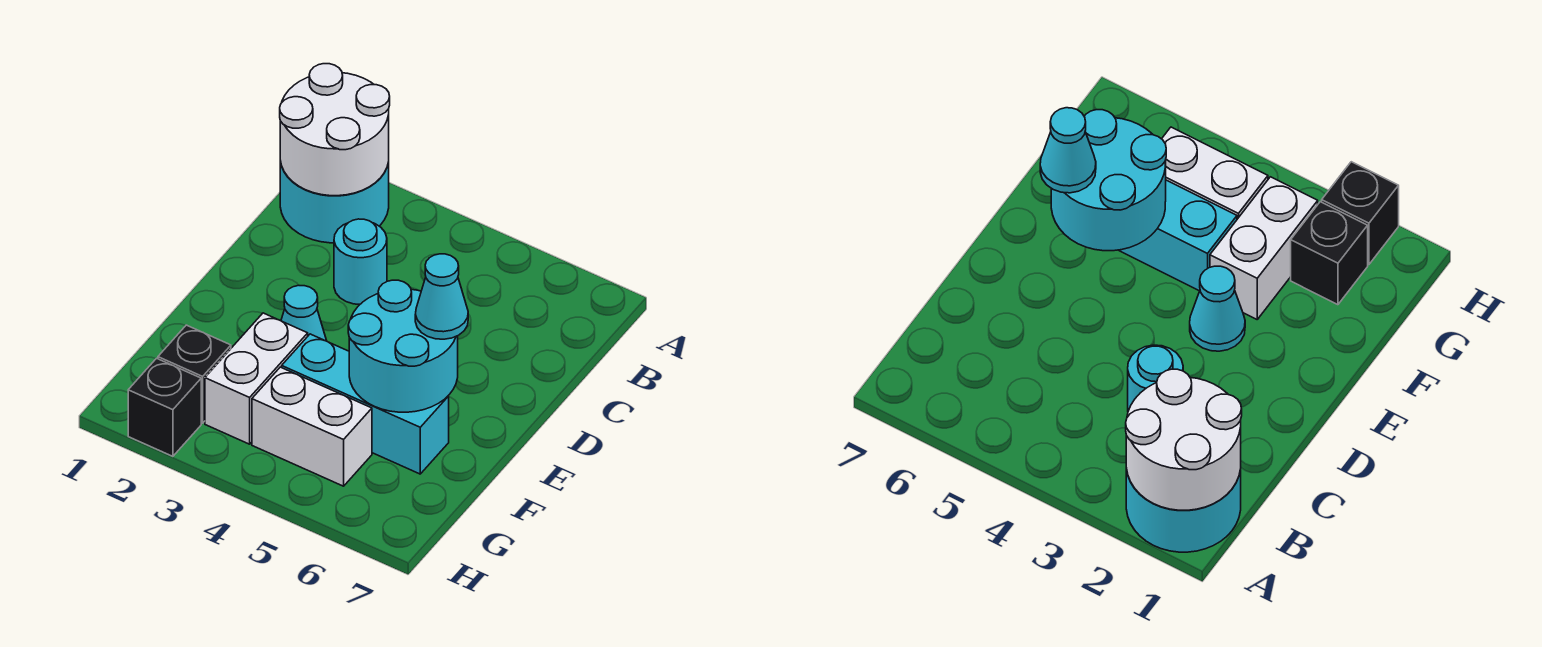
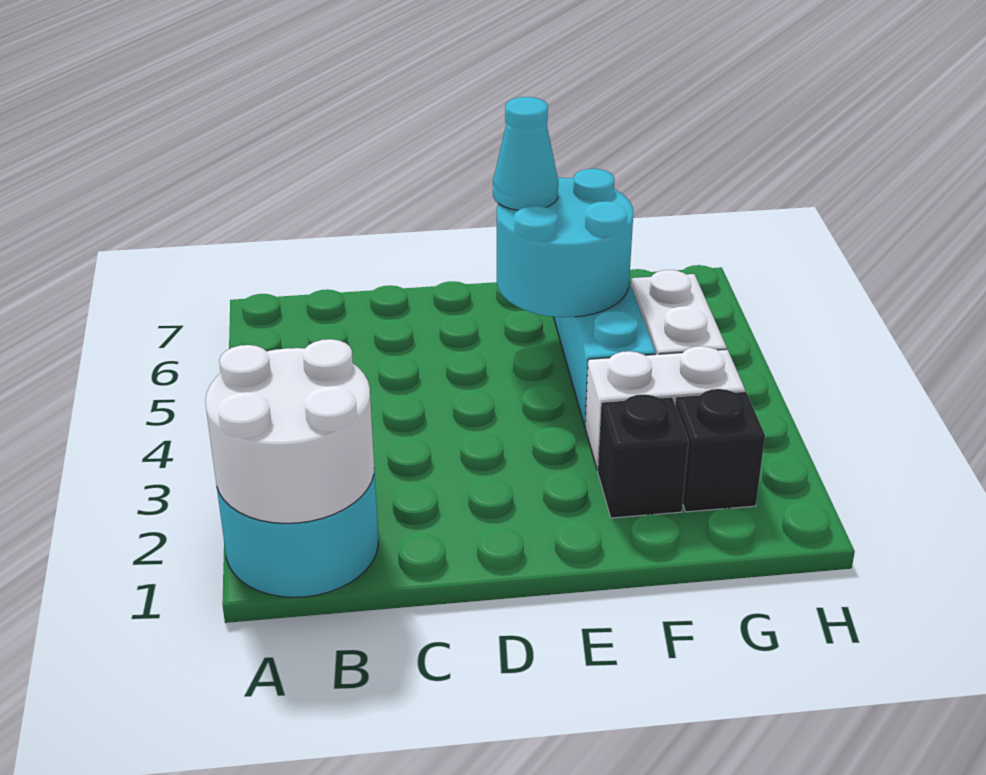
cyan round brick C3 level 1 -> none
cyan cone E3 level 1 -> none
black brick H2 level 1 -> black brick F2 level 1

